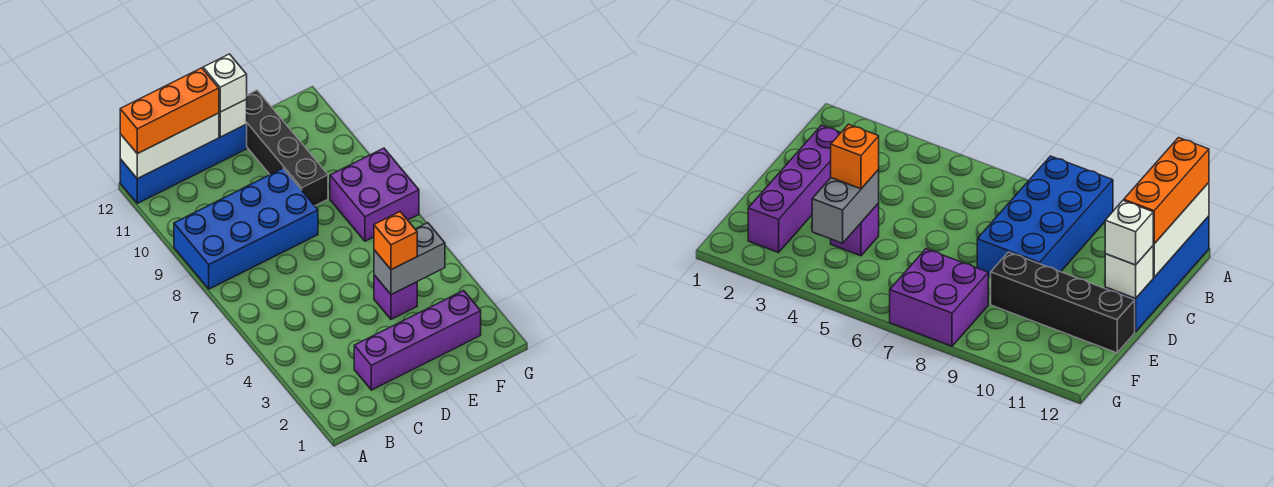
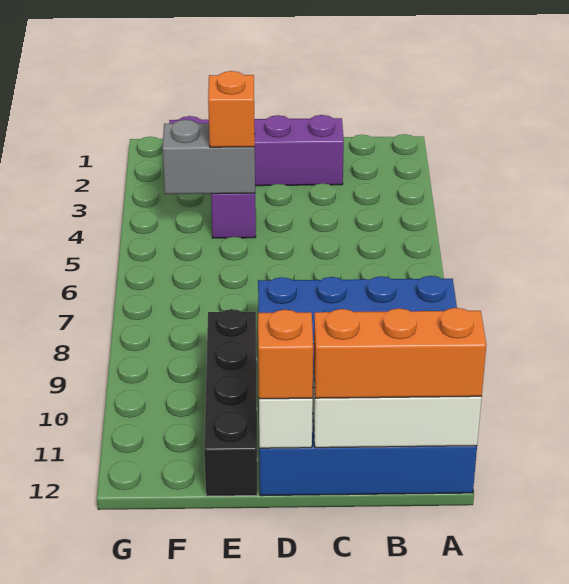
white brick D12 level 3 -> orange brick D12 level 3
purple brick F7:G8 level 1 -> none

